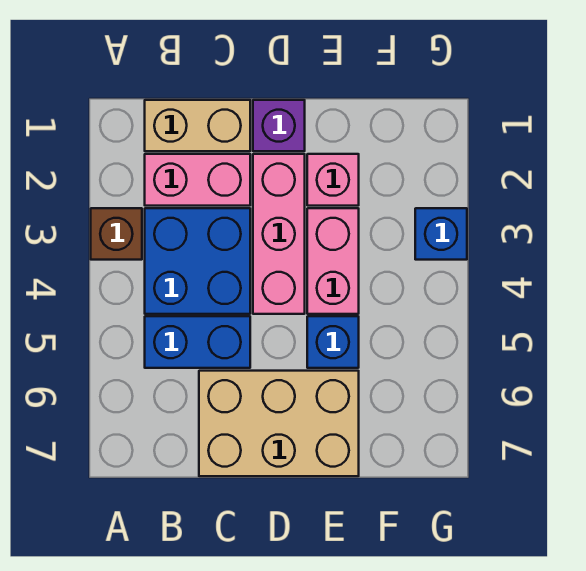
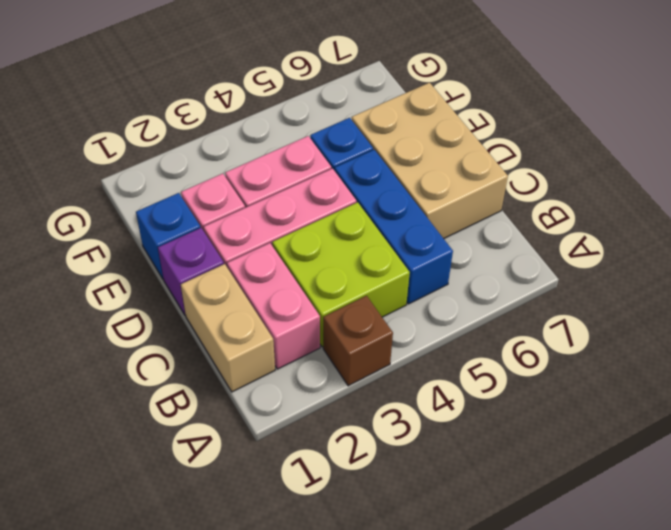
blue brick B3:C4 level 1 -> lime brick B3:C4 level 1
blue brick B5:C5 level 1 -> blue brick B5:D5 level 1
blue brick G3 level 1 -> blue brick E1 level 1

